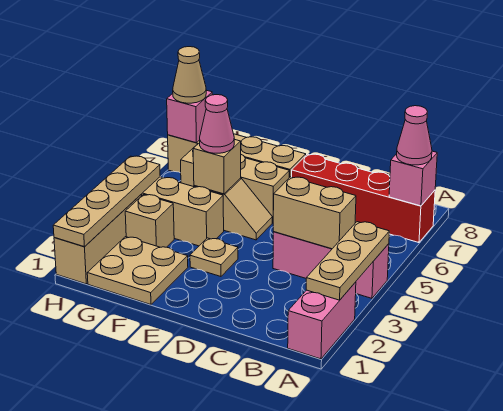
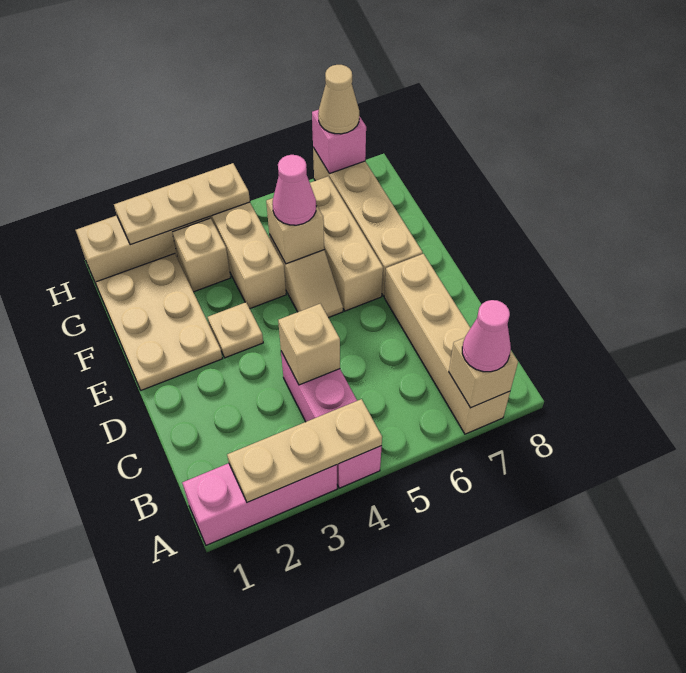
pink brick A1:A2 level 1 -> pink brick A1:A3 level 1
red brick A7:D7 level 1 -> tan brick A7:D7 level 1
pink brick A7 level 2 -> tan brick A7 level 2
tan brick B4:C4 level 2 -> tan brick C4 level 2
tan plate F1:G2 level 1 -> tan plate E1:G2 level 1
tan plate H1:H4 level 2 -> tan plate H2:H4 level 2

